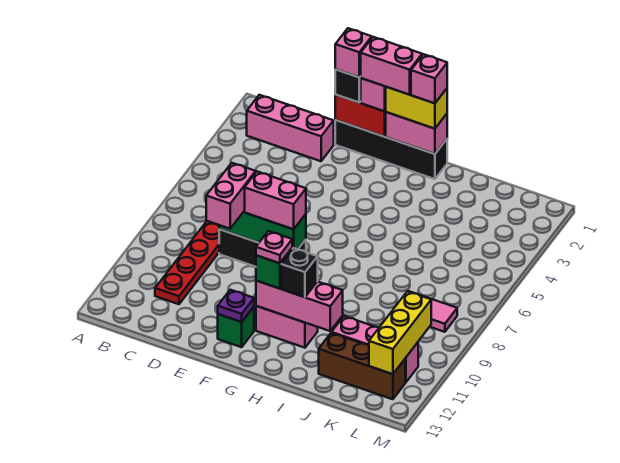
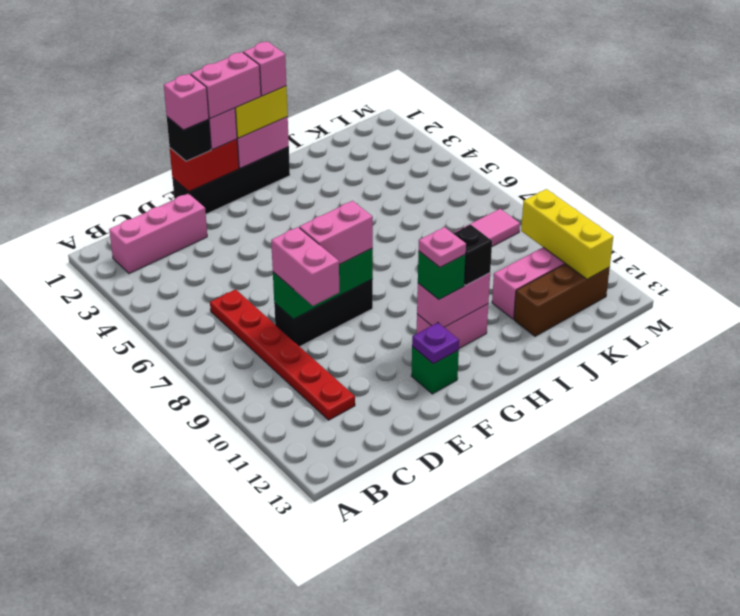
pink brick G11:I11 level 2 -> pink brick G11:H11 level 2

